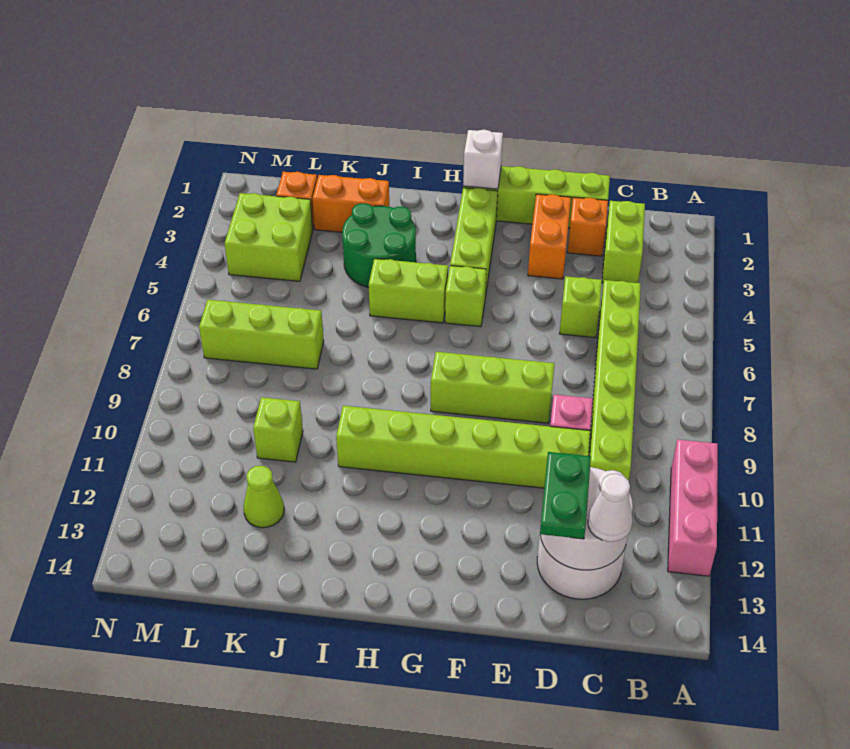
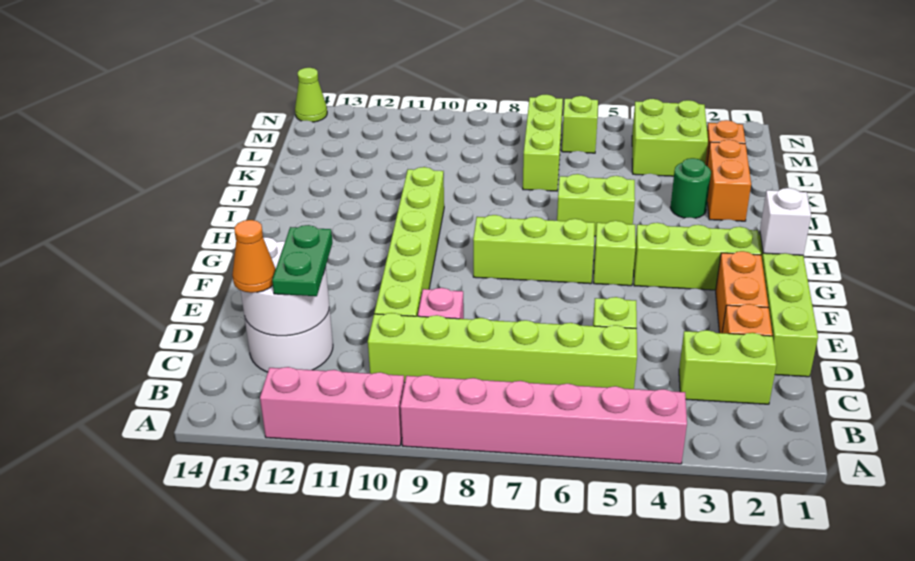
none -> pink brick A4:A9 level 1
white cone C13 level 3 -> orange cone C13 level 3
green plate D12:D13 level 3 -> green plate C12:D12 level 3
orange brick E2:E3 level 1 -> orange brick E2:F2 level 1
lime brick E8:G8 level 1 -> lime brick G6:G8 level 1
lime brick H5:I5 level 1 -> lime brick I5:I6 level 1
green round brick I3:J4 level 1 -> green round brick J3 level 1
lime brick K10 level 1 -> lime brick M6 level 1
lime cone K12 level 1 -> lime cone N14 level 1

